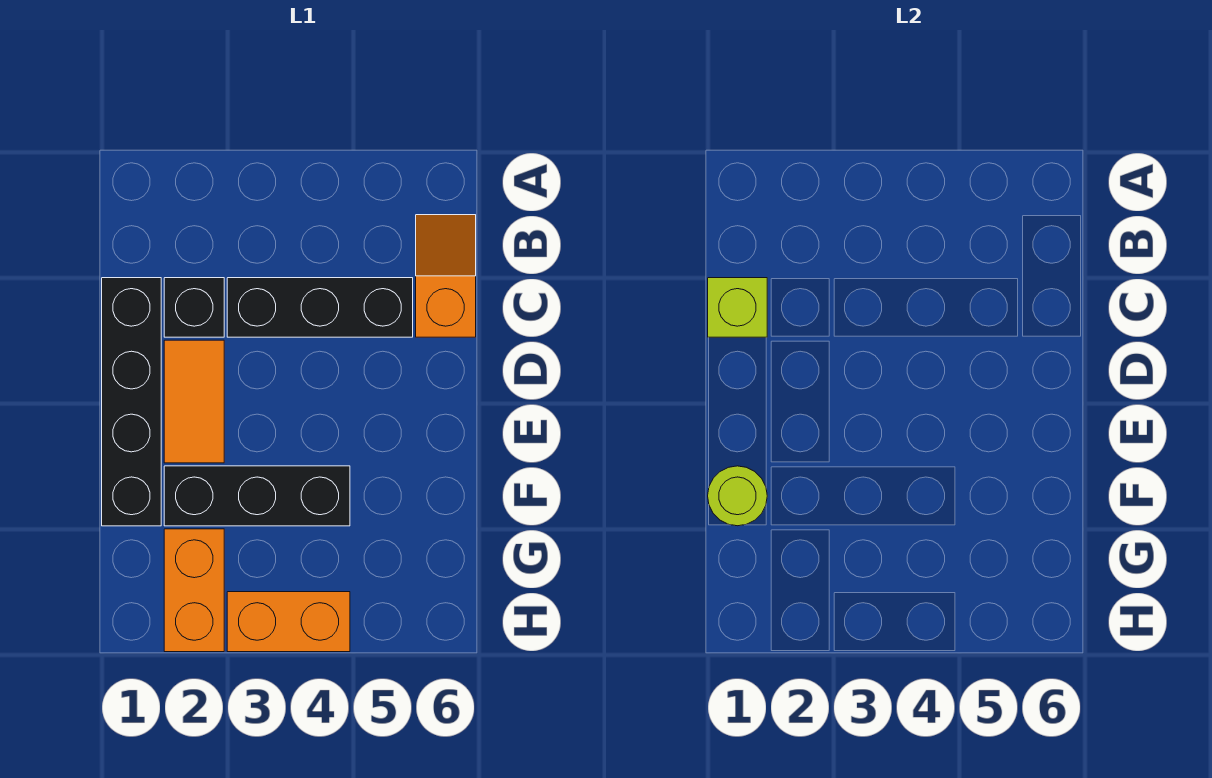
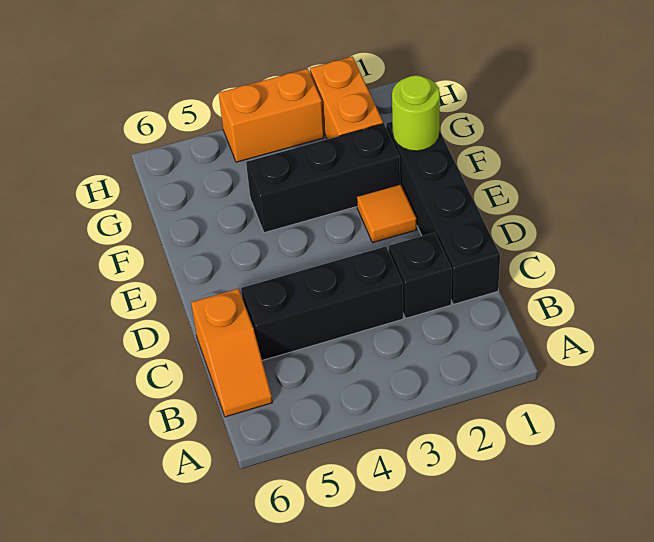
lime brick C1 level 2 -> none
orange tile D2:E2 level 1 -> orange tile E2 level 1

